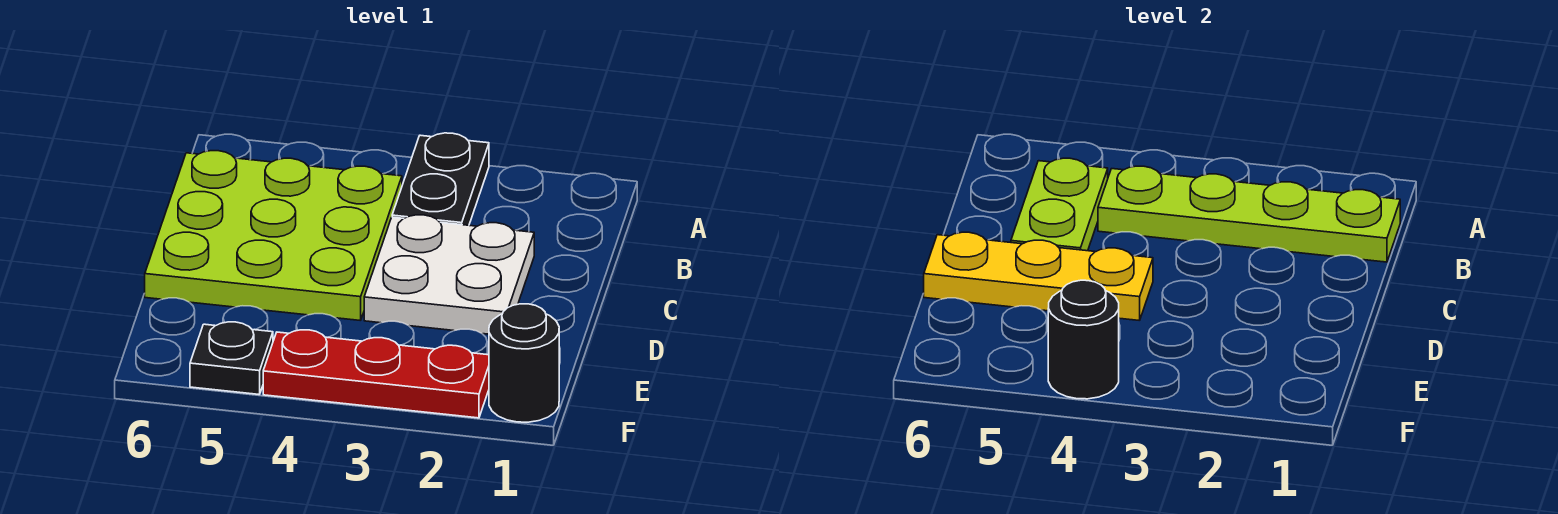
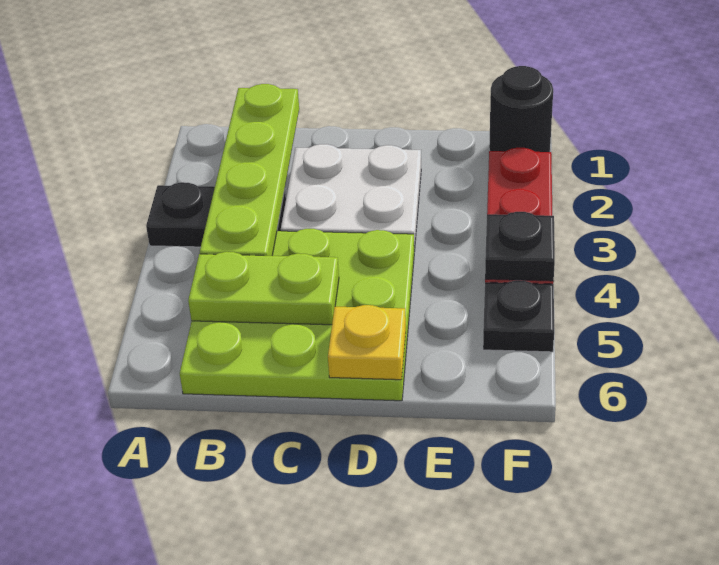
yellow plate D4:D6 level 2 -> yellow plate D6 level 2
black round brick F4 level 2 -> black plate F4 level 2

